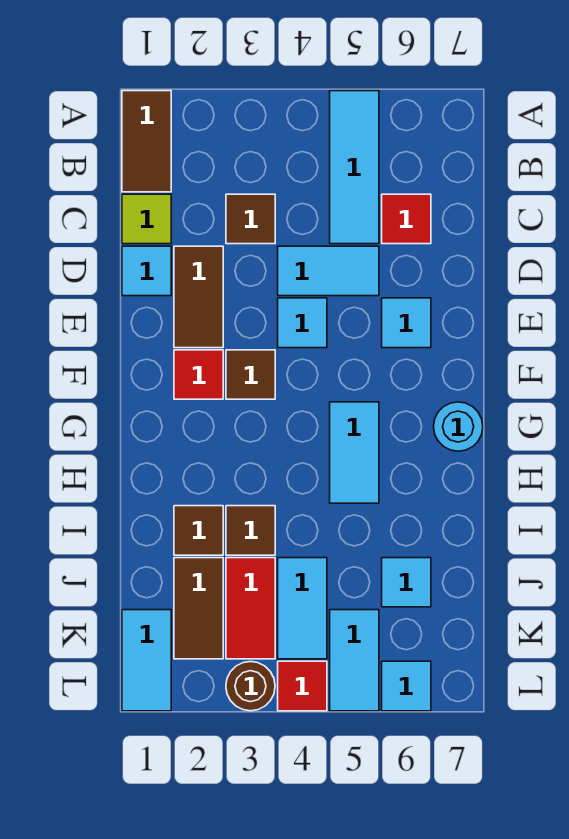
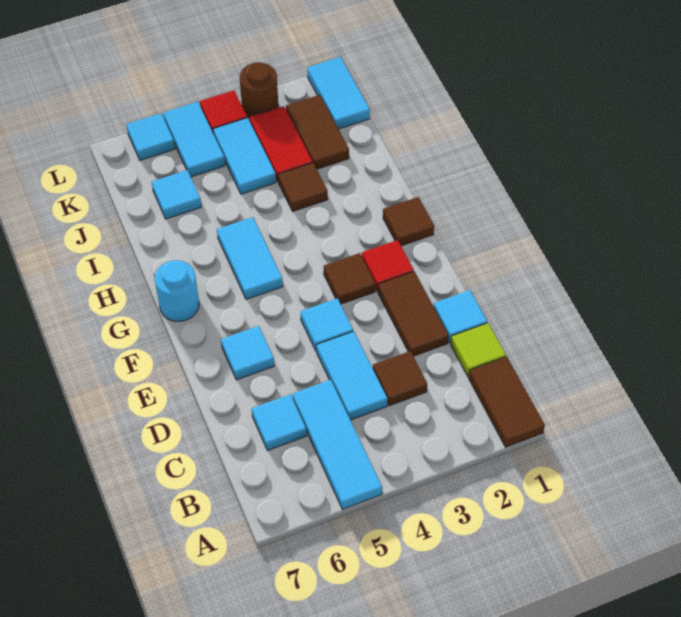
red tile C6 level 1 -> cyan tile C6 level 1
cyan tile D4:D5 level 1 -> cyan tile C4:D4 level 1
brown tile I2 level 1 -> brown tile G1 level 1

